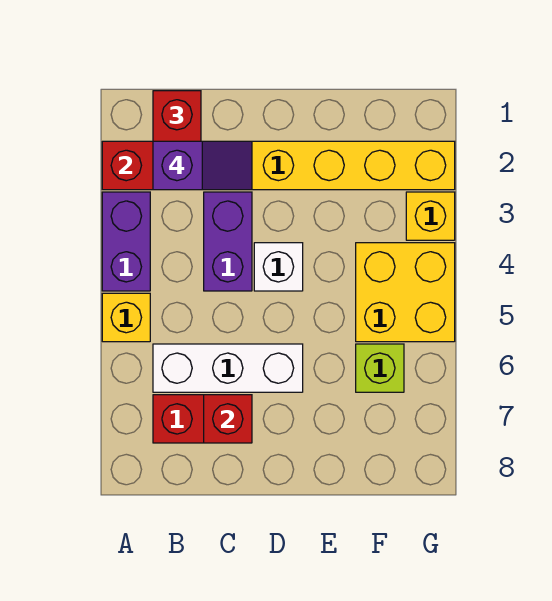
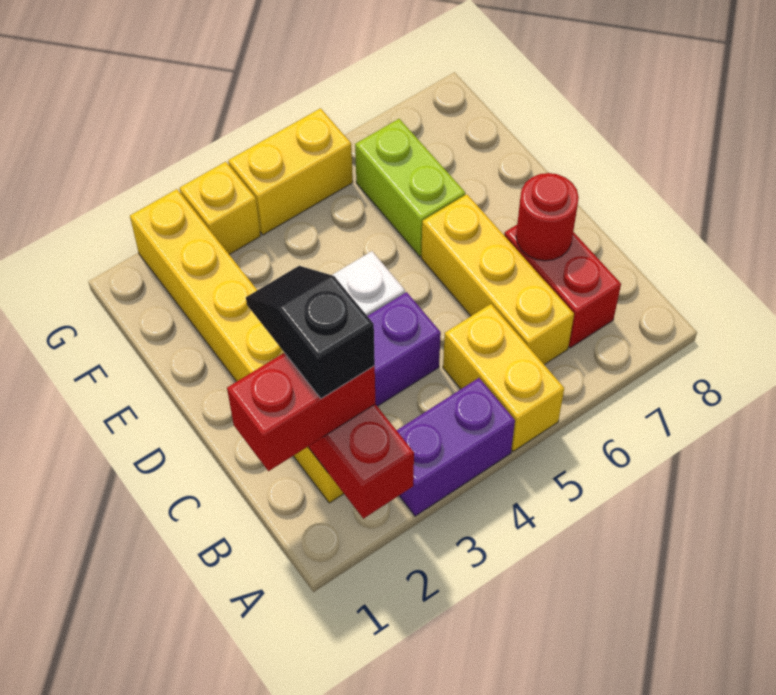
yellow brick A5 level 1 -> yellow brick A5:B5 level 1
purple slope B2:C2 level 4 top B -> black slope B2:C2 level 4 top B
white brick B6:D6 level 1 -> yellow brick B6:D6 level 1
red brick C7 level 2 -> red round brick C7 level 2
yellow brick F4:G5 level 1 -> yellow brick G4:G5 level 1
lime brick F6 level 1 -> lime brick E6:F6 level 1

